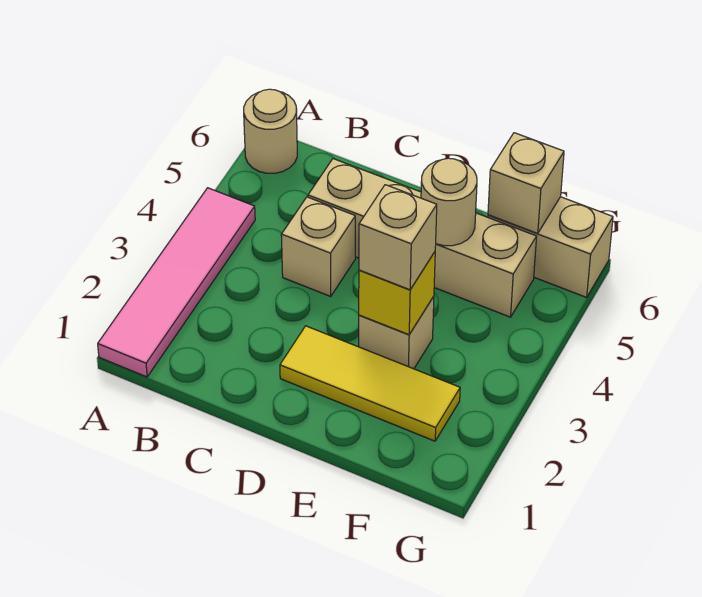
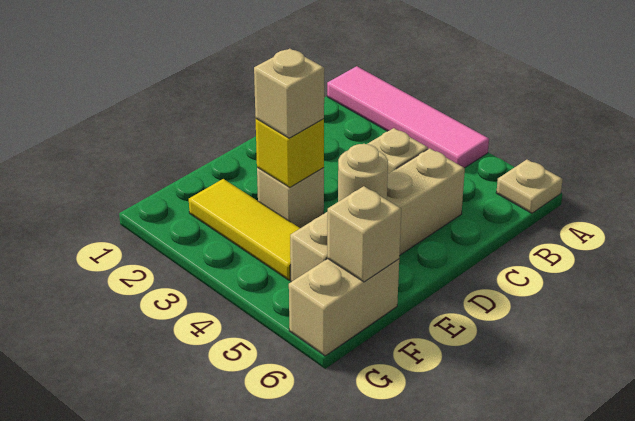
tan round brick A6 level 1 -> tan plate A6 level 1
yellow tile D2:F2 level 1 -> yellow tile F2:F4 level 1

